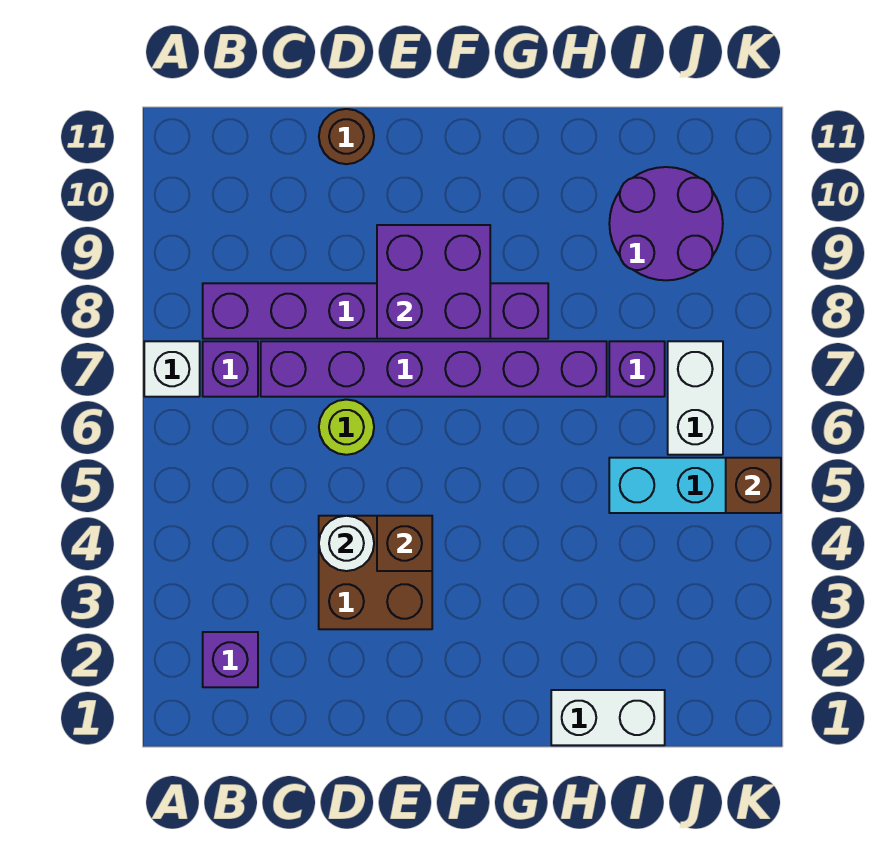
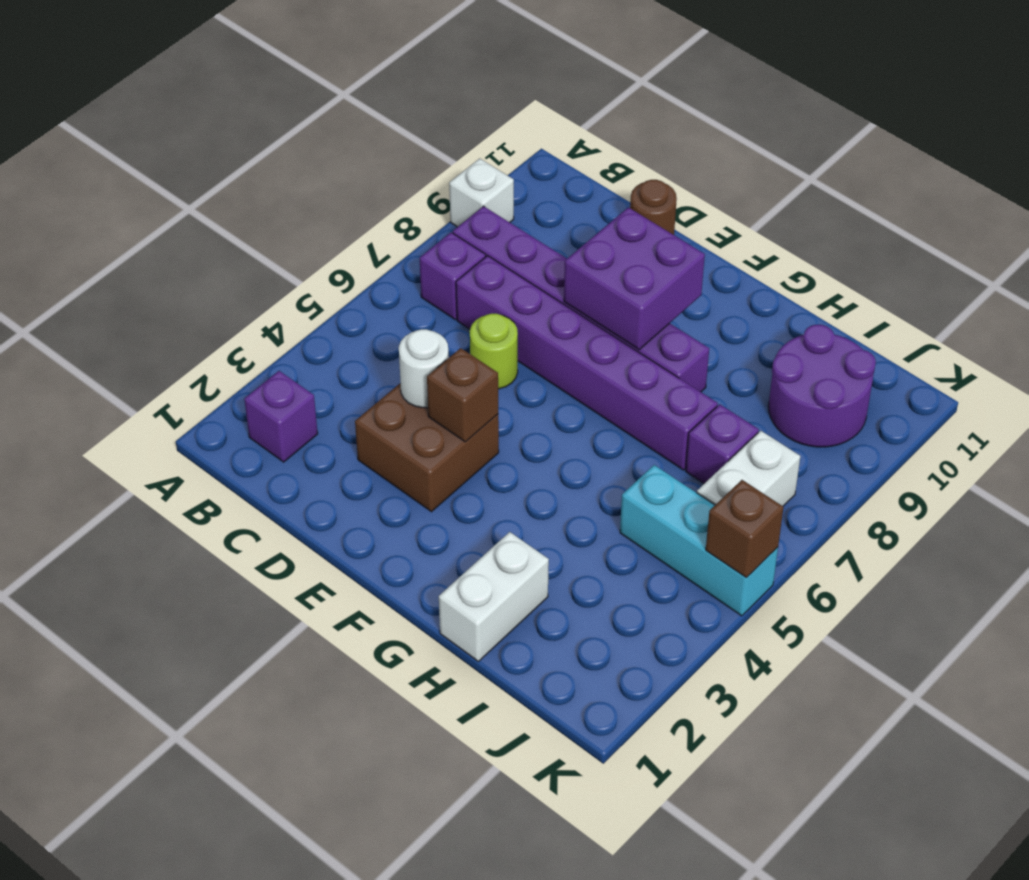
white brick A7 level 1 -> white brick A9 level 1
white brick H1:I1 level 1 -> white brick H1:H2 level 1

